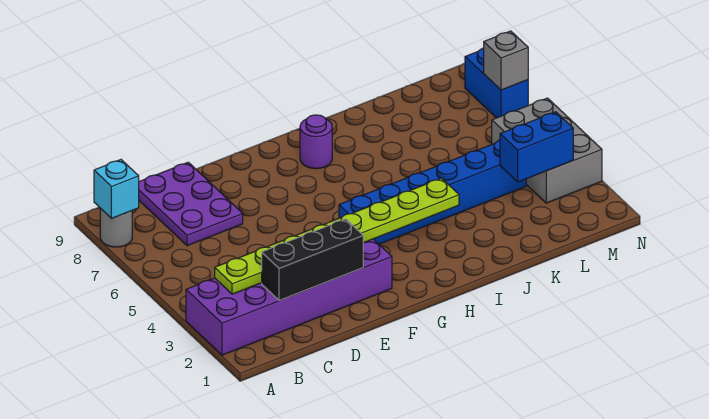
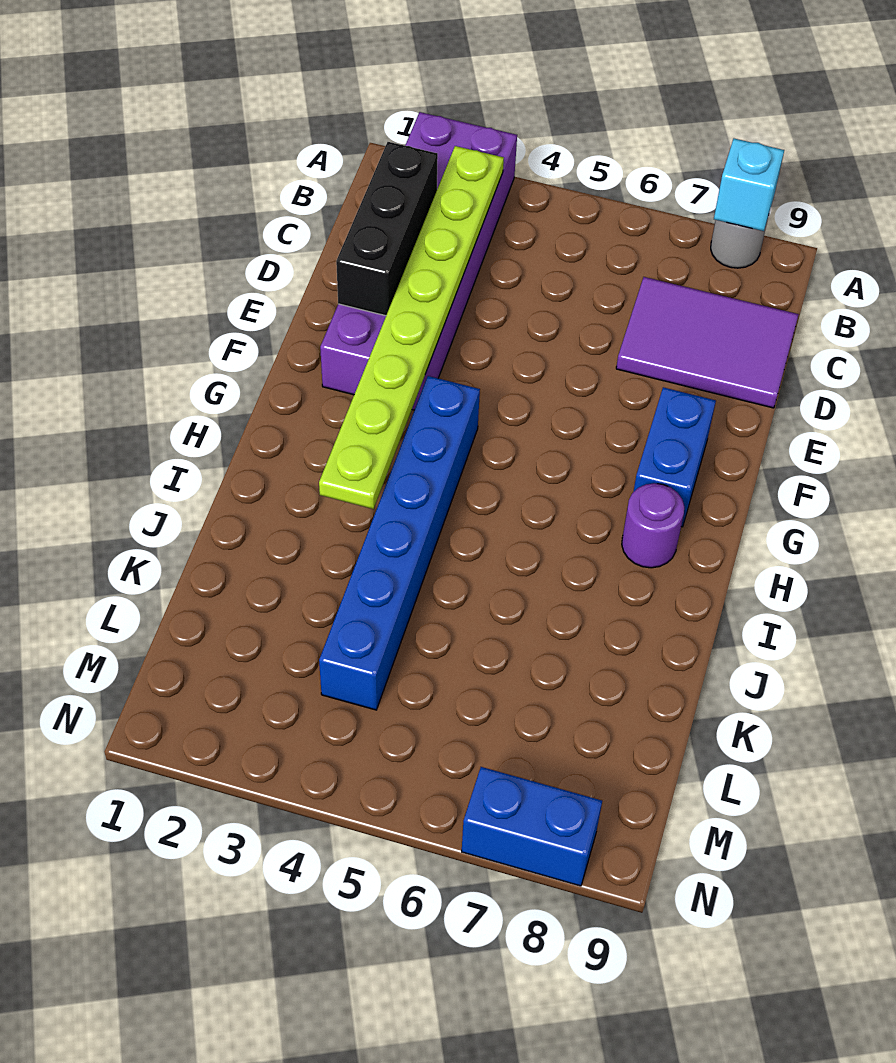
purple plate C7:D9 level 1 -> purple tile C7:D9 level 1
blue brick L3:M3 level 2 -> blue brick F8:G8 level 1
grey brick M3:N5 level 1 -> none
grey brick N7 level 2 -> none

